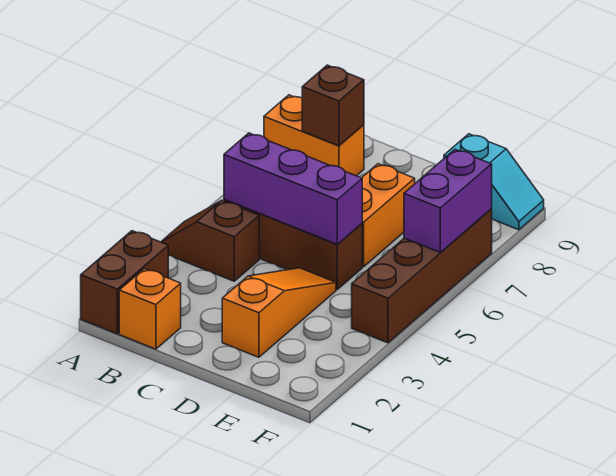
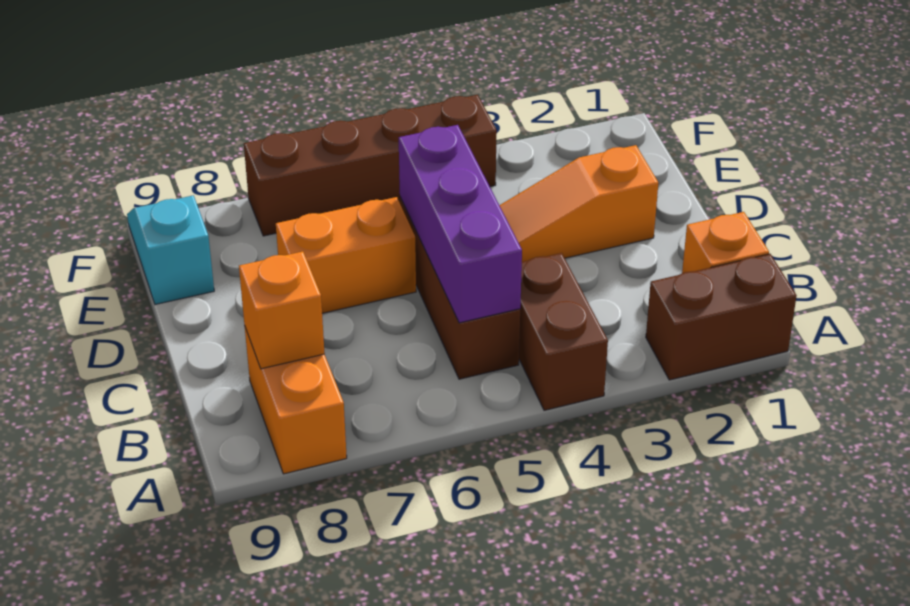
brown slope A4:B4 level 1 top B -> brown brick A4:B4 level 1
brown brick B8 level 2 -> orange brick B8 level 2
purple brick F6:F7 level 2 -> none

